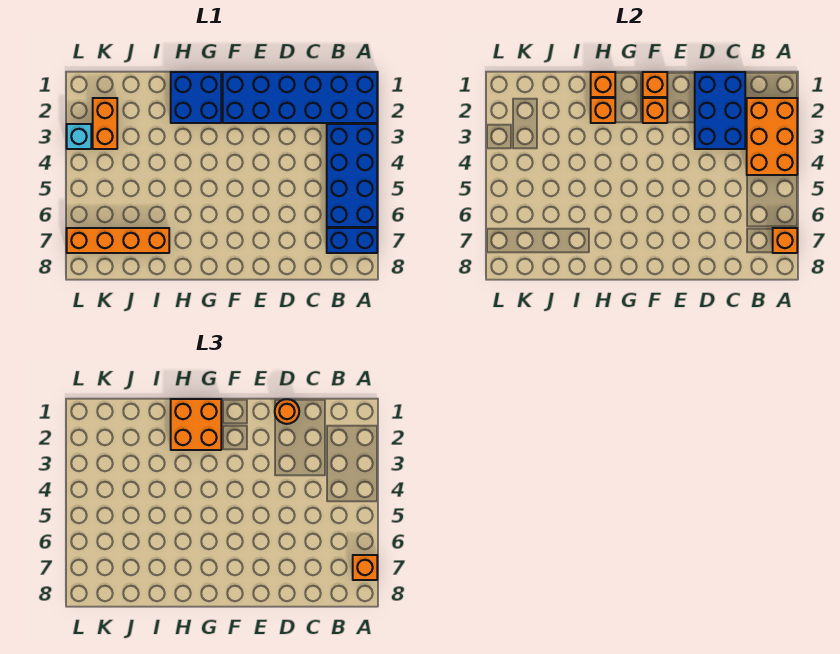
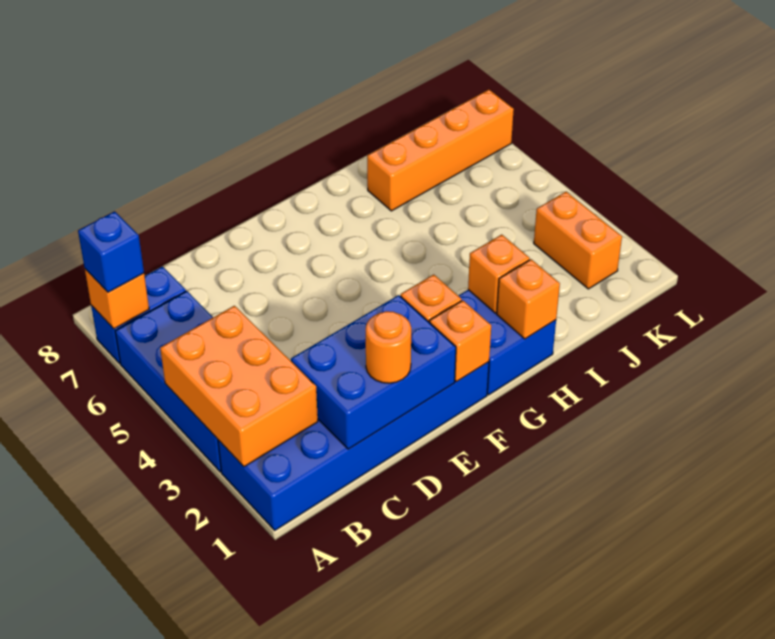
orange brick A7 level 3 -> blue brick A7 level 3
blue brick C1:D3 level 2 -> blue brick C1:E2 level 2
orange brick G1:H2 level 3 -> none
cyan brick L3 level 1 -> none

